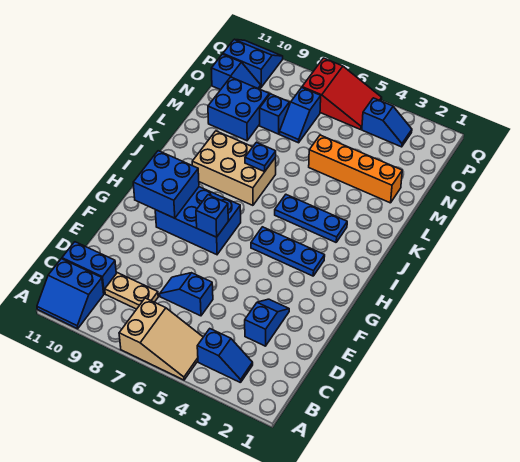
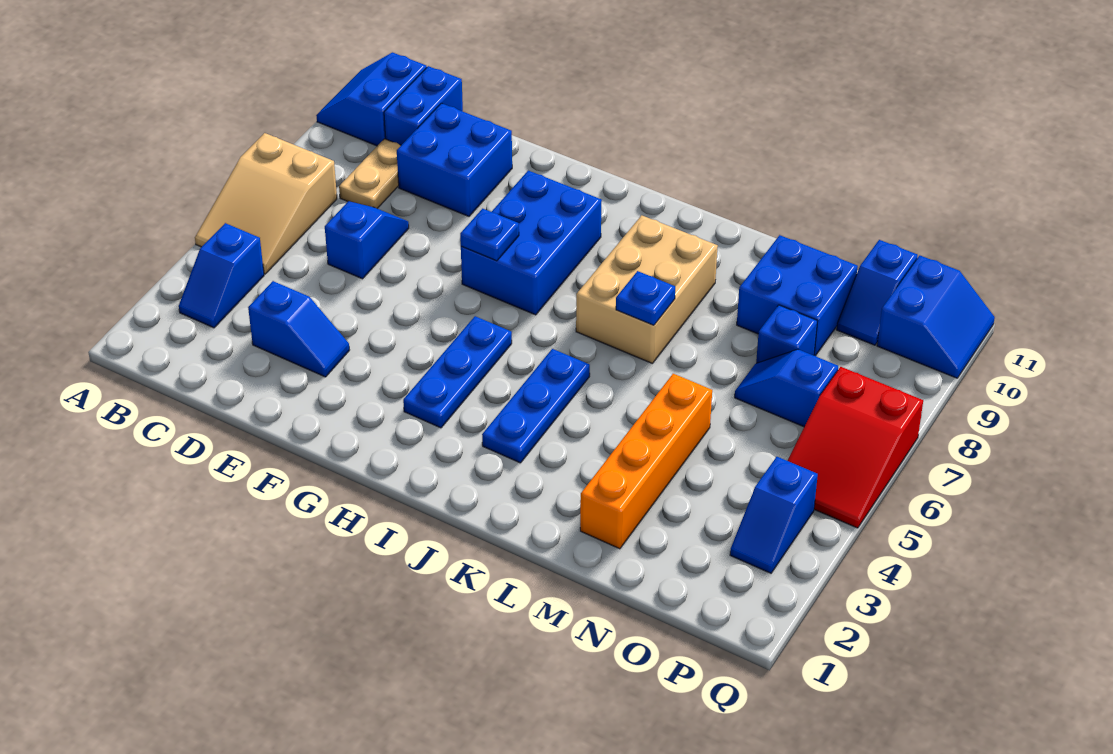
blue brick G7 level 2 -> blue plate G7 level 2
blue brick G9:H10 level 2 -> blue brick D9:E10 level 1

